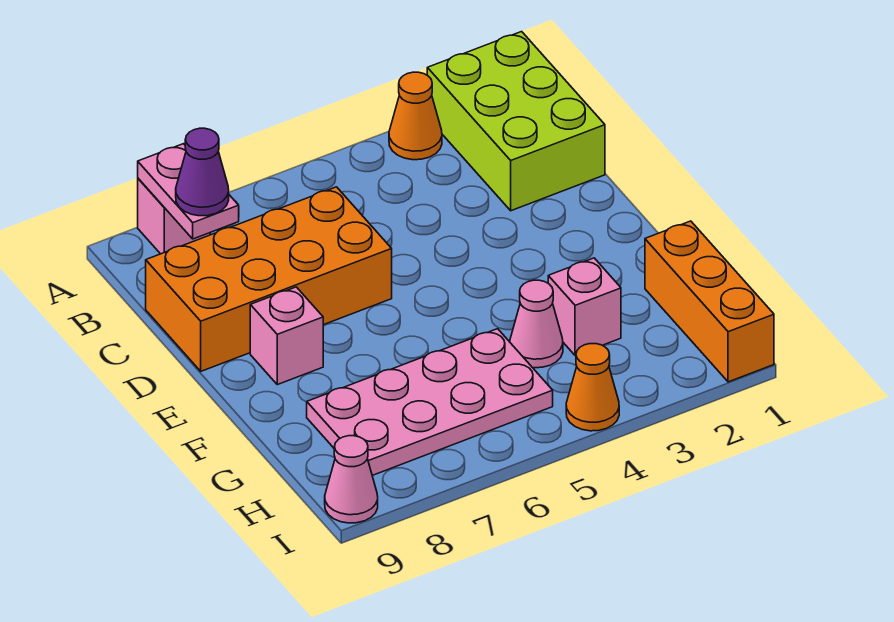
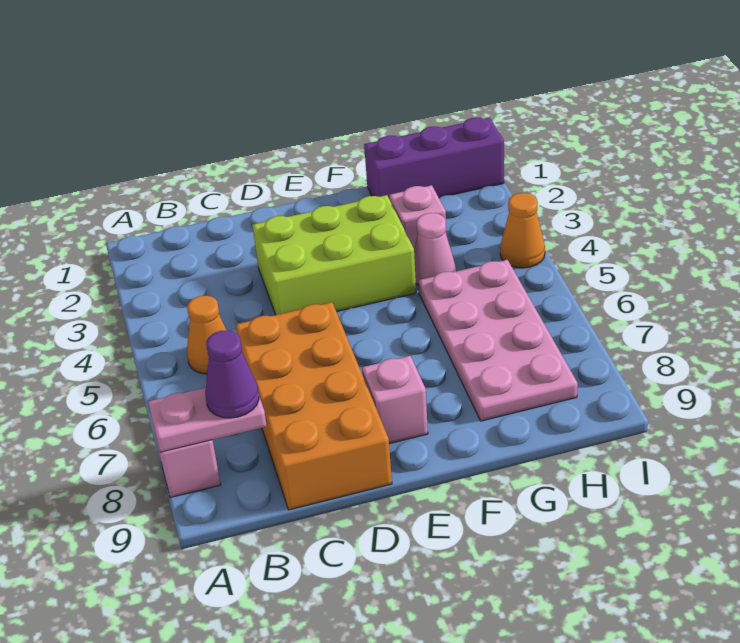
lime brick A1:C2 level 1 -> lime brick D3:F4 level 1
orange cone A3 level 1 -> orange cone B5 level 1
orange brick G1:I1 level 1 -> purple brick G1:I1 level 1
pink cone I9 level 1 -> none

